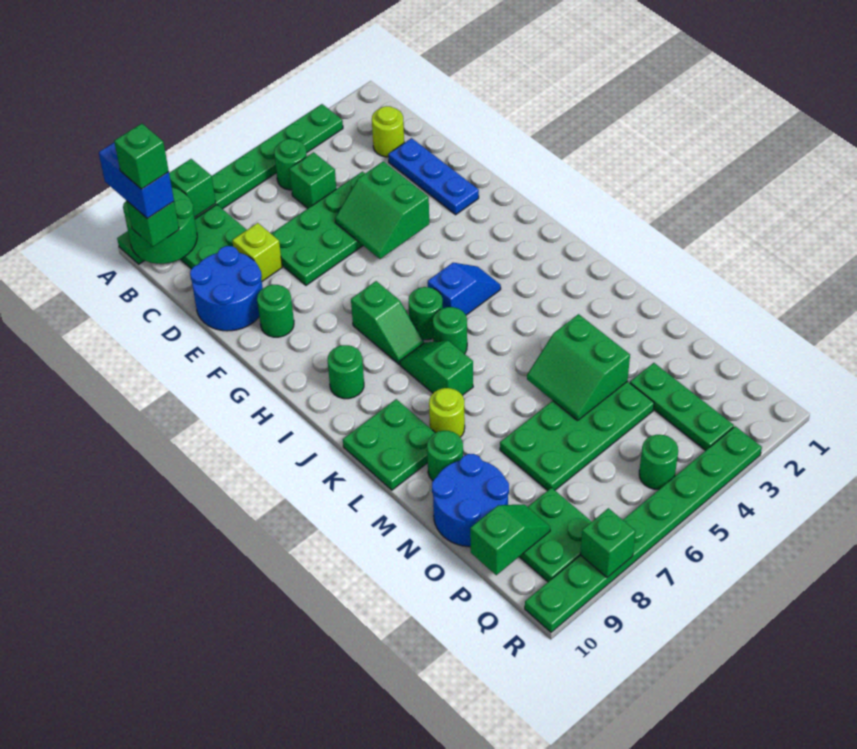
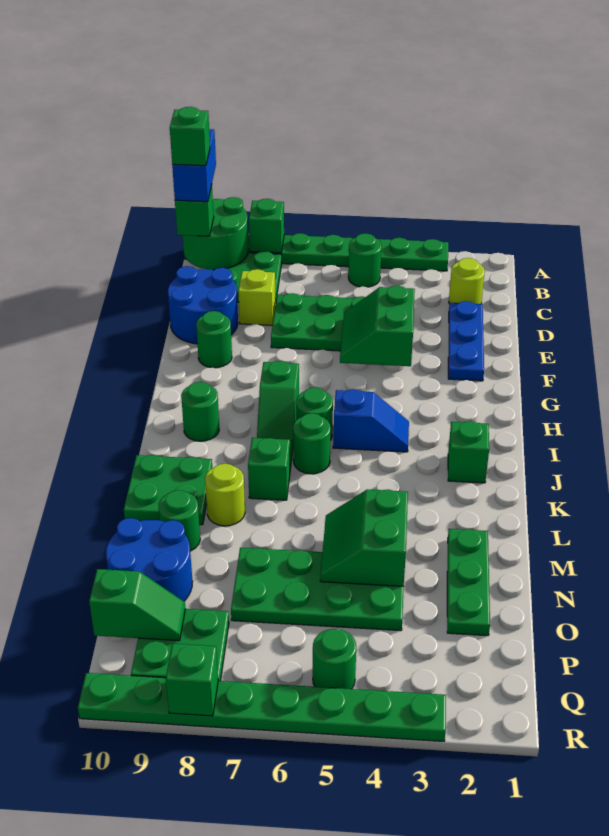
green brick C5 level 1 -> green brick J2 level 1
green plate O3:Q3 level 1 -> green plate M2:O2 level 1

